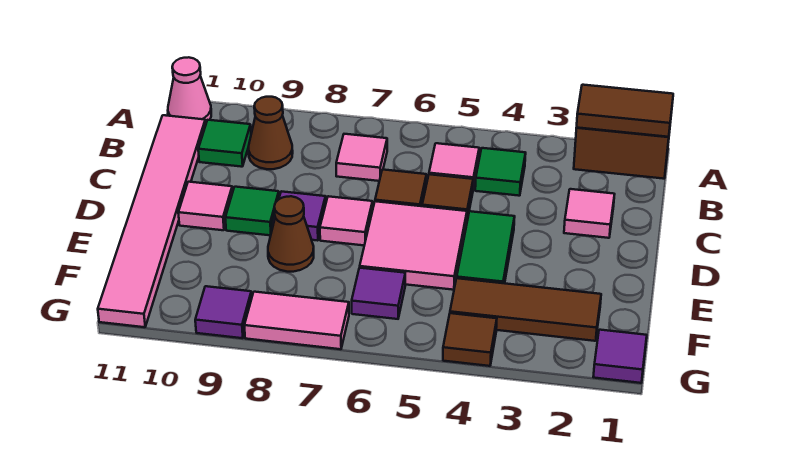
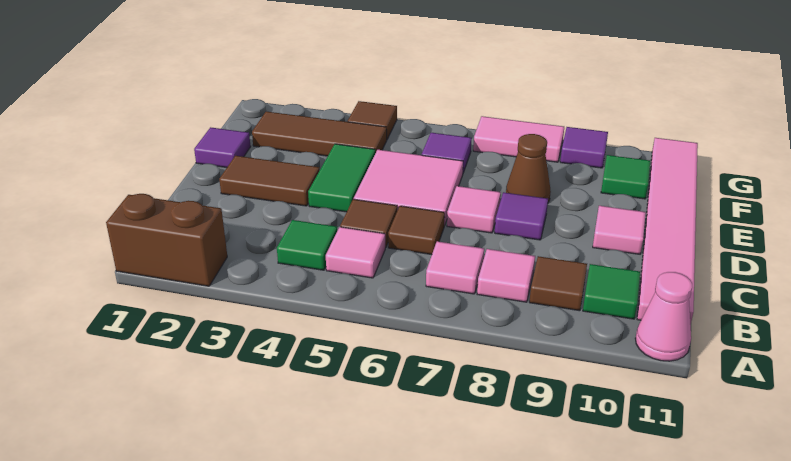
brown tile A1:A2 level 2 -> brown tile D2:D3 level 1
brown cone B9 level 1 -> brown tile B9 level 1
pink tile C2 level 1 -> pink tile B8 level 1
green tile D9 level 1 -> green tile F10 level 1
purple tile G1 level 1 -> purple tile E1 level 1

